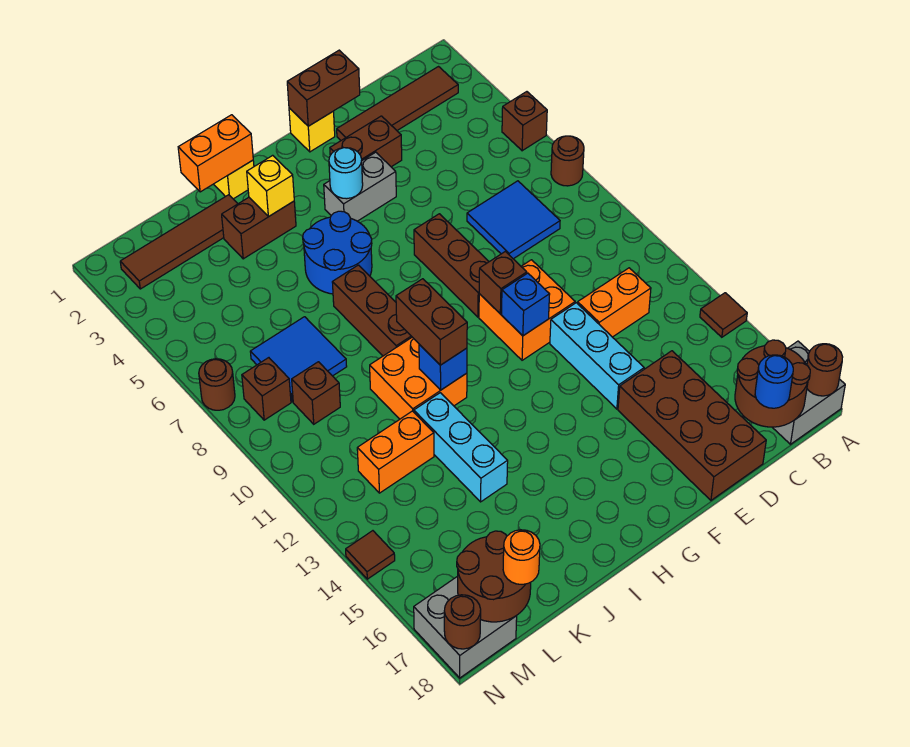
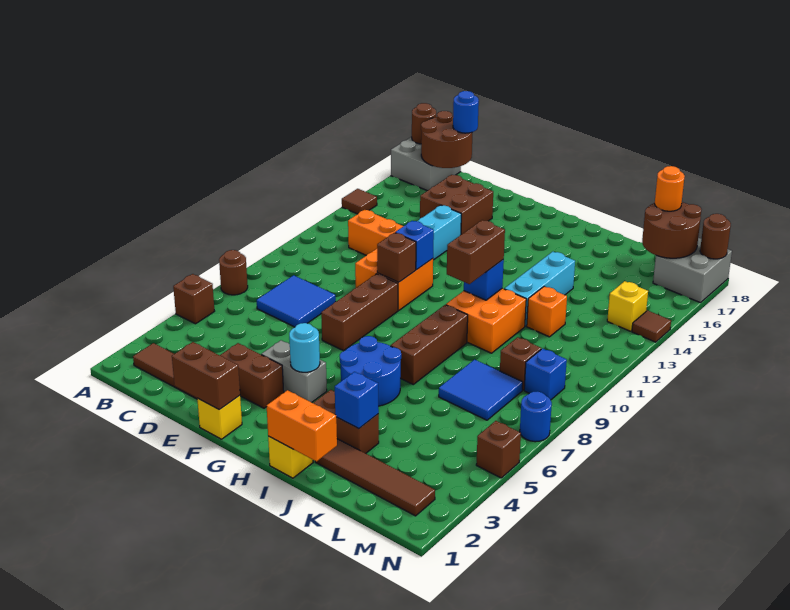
brown brick D15:E18 level 1 -> brown brick D15:E16 level 1
yellow brick I3 level 2 -> yellow brick M14 level 1
none -> blue brick J3 level 2
orange brick K12:L12 level 1 -> orange brick K12 level 1
brown brick M8 level 1 -> brown brick N5 level 1
none -> blue brick M9 level 1
brown round brick N7 level 1 -> blue round brick N7 level 1

